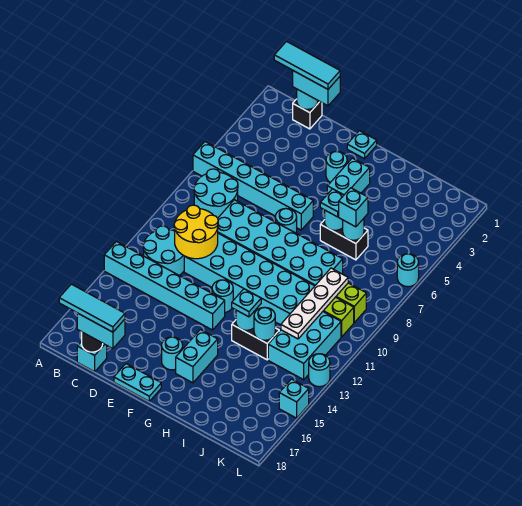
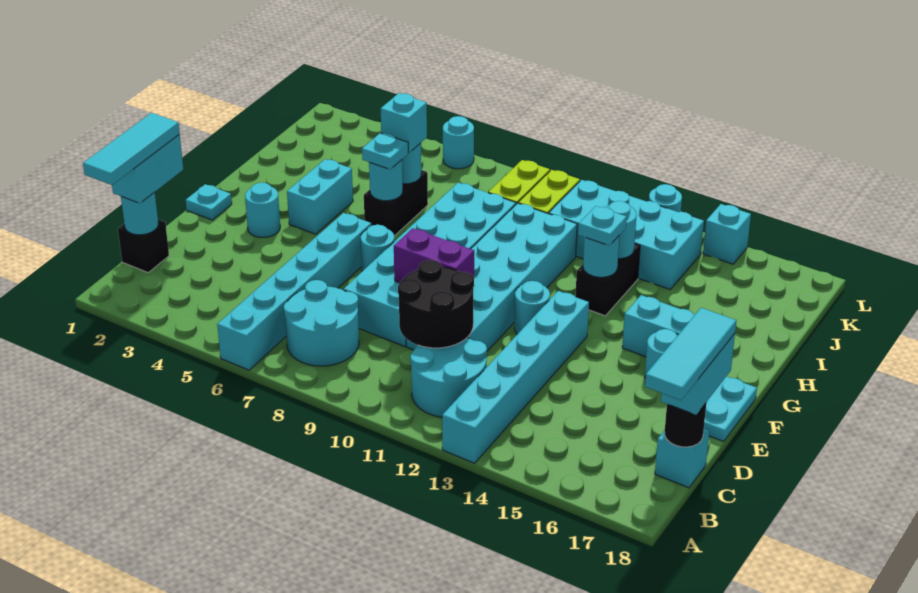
yellow round brick C10:D11 level 2 -> black round brick C10:D11 level 2
none -> purple brick E9:E10 level 2
cyan brick G3:G4 level 1 -> cyan brick G4:H4 level 1
white plate J9:J12 level 2 -> none
cyan brick J11:K13 level 1 -> cyan brick J11:K14 level 1

